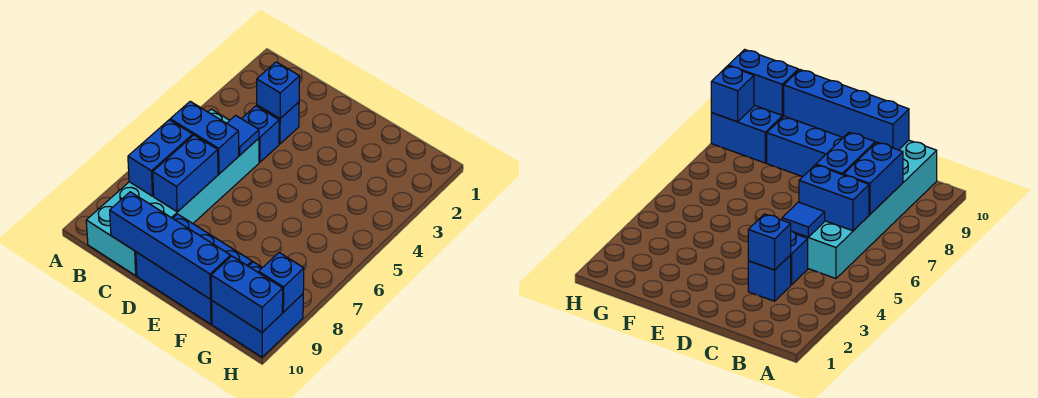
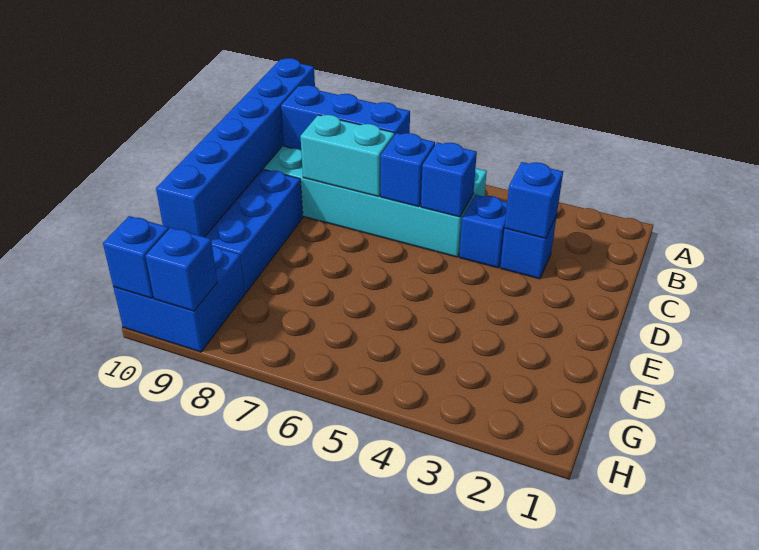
blue brick B6:C6 level 2 -> blue brick C6 level 2
blue brick B7:B8 level 2 -> blue brick B7:B9 level 2
blue tile C5 level 2 -> blue brick C5 level 2
blue brick C7:C8 level 2 -> cyan brick C7:C8 level 2
blue brick C10:F10 level 2 -> blue brick A10:F10 level 2
blue brick G10:H10 level 2 -> blue brick H10 level 2

